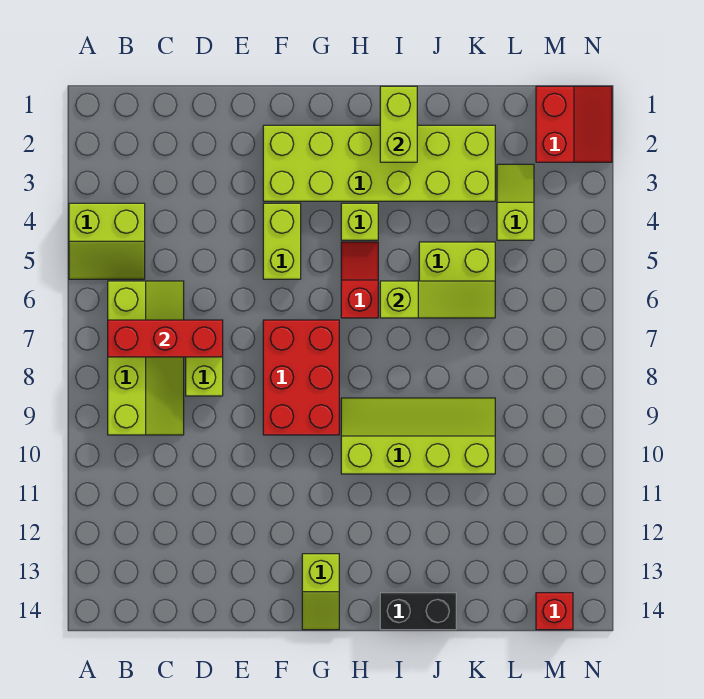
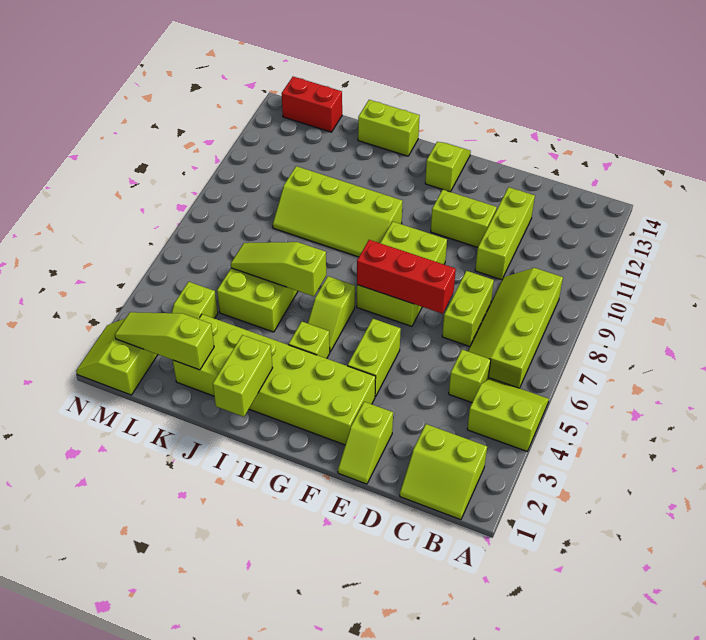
none -> lime slope B1:C2 level 1 top 2
red brick B7:D7 level 2 -> red brick E7:G7 level 2
none -> lime brick C5 level 1
none -> lime brick D10:D12 level 1
none -> lime slope E1:E2 level 1 top 2
none -> lime brick E11:F11 level 1
red brick F7:G9 level 1 -> lime brick F7:G9 level 1
red slope H5:H6 level 1 top 6 -> lime slope H5:H6 level 1 top 6
black brick I14:J14 level 1 -> lime brick I14:J14 level 1
none -> lime slope K2:M2 level 2 top K
red slope M1:N2 level 1 top M -> lime slope M1:N2 level 1 top M
red brick M14 level 1 -> red brick L14:M14 level 1

